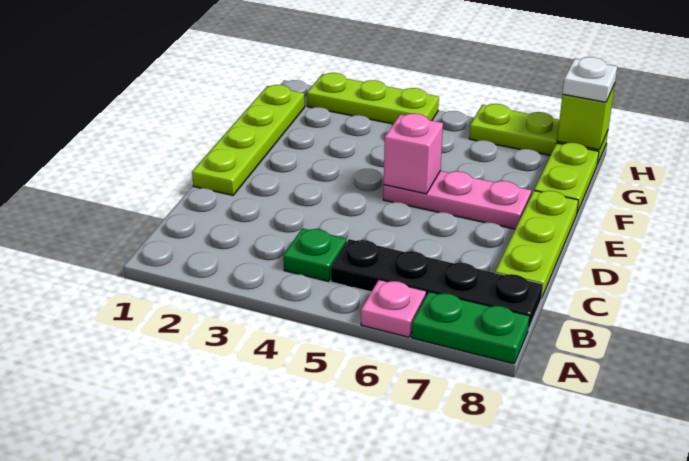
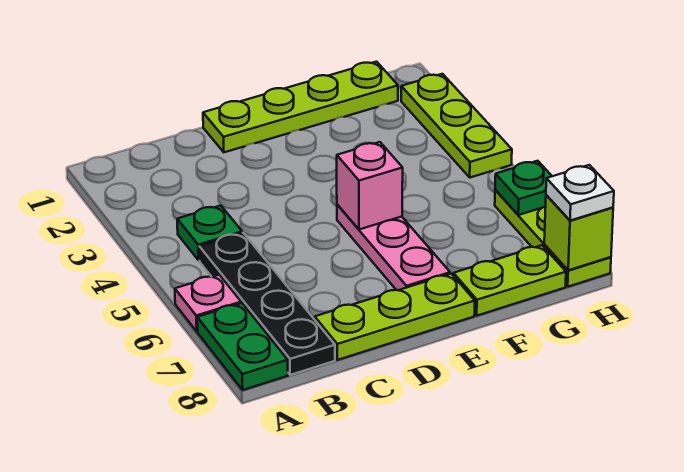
none -> green plate H6 level 2

